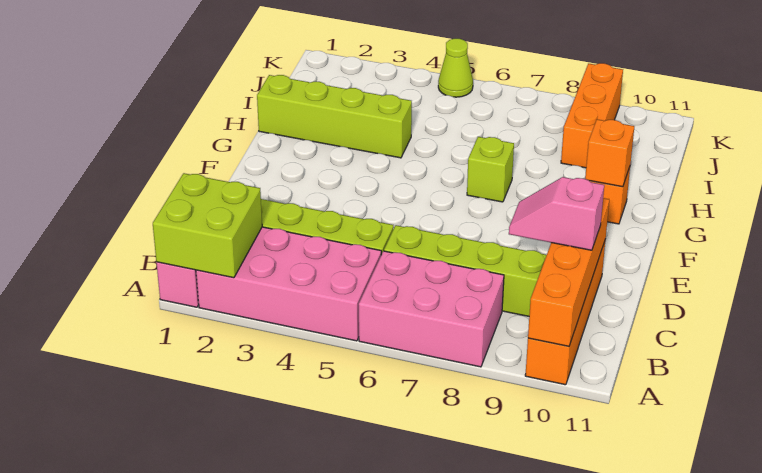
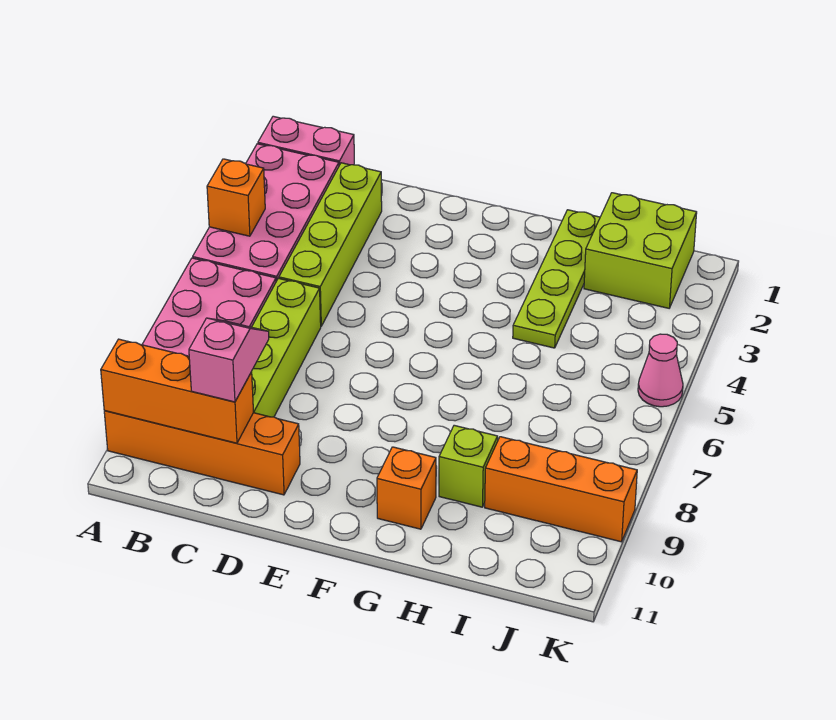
lime brick A1:B2 level 2 -> lime brick I1:J2 level 1
orange brick A10:D10 level 2 -> orange brick A10:C10 level 2
lime brick G7 level 1 -> lime brick H9 level 1
orange brick G10 level 2 -> orange brick A4 level 2
lime brick H1:H4 level 1 -> lime plate H1:H4 level 1
lime cone K5 level 1 -> pink cone K5 level 1

